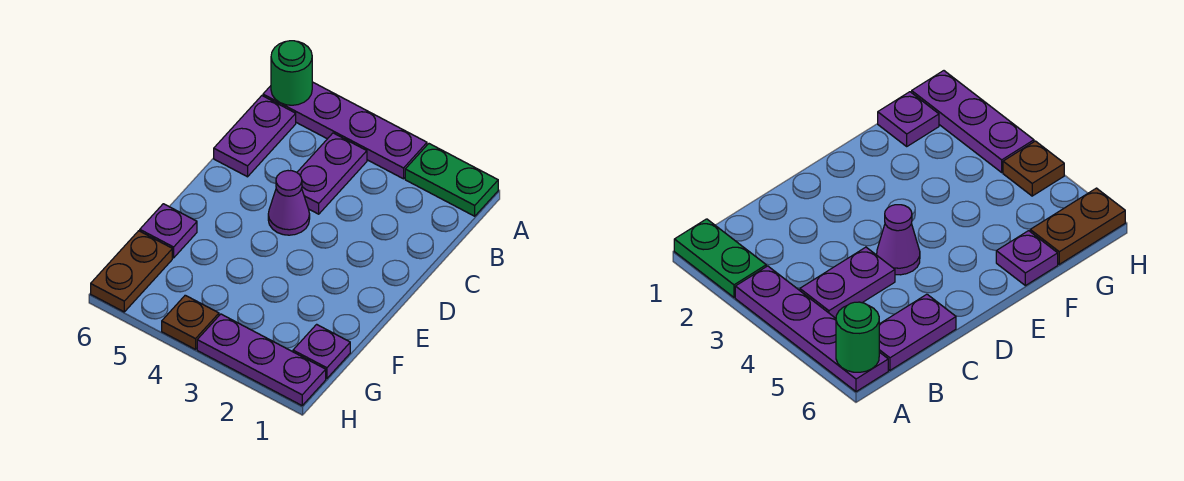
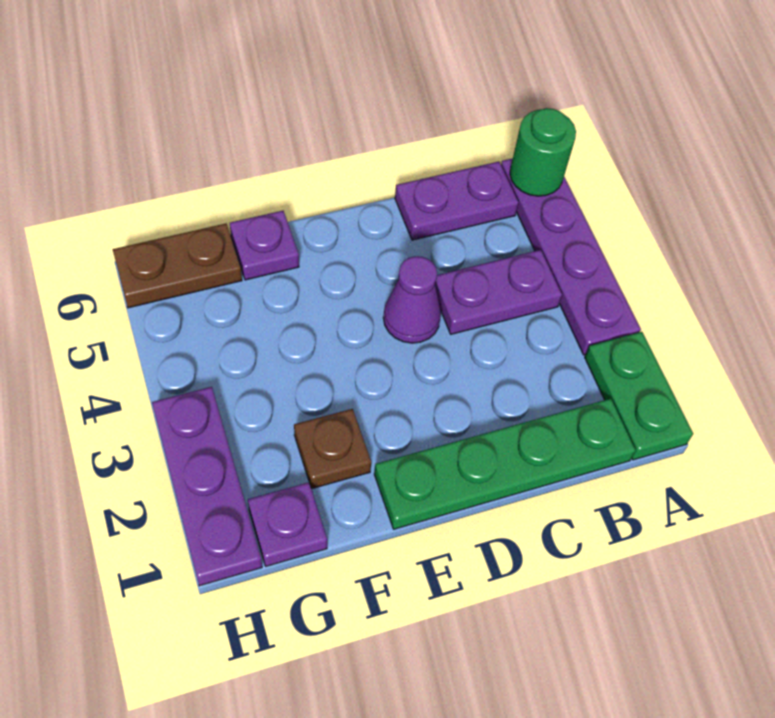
none -> green plate B1:E1 level 1
brown plate H4 level 1 -> brown plate F2 level 1

